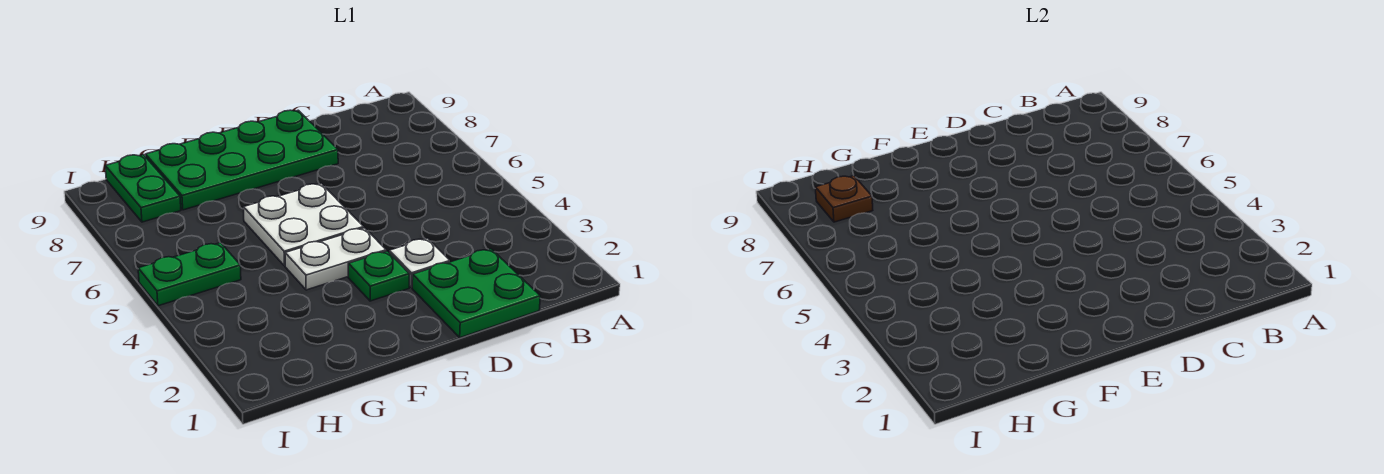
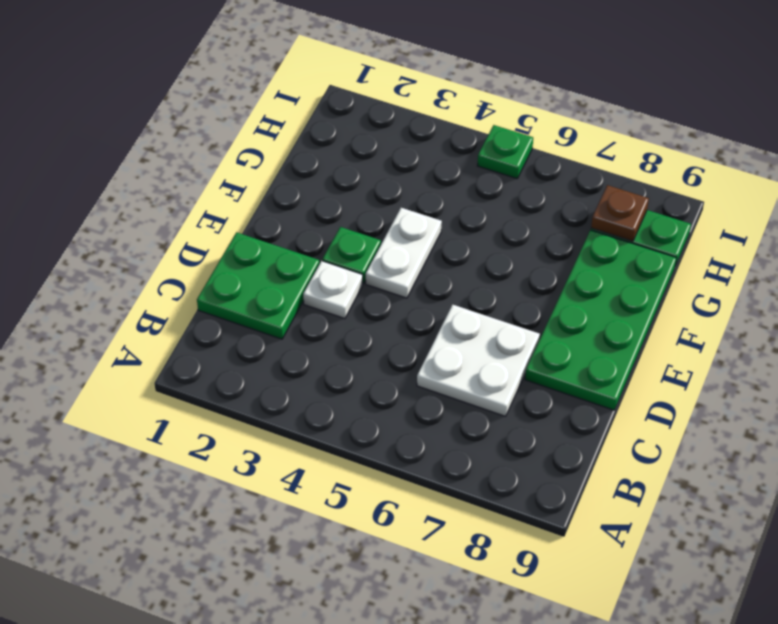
white plate E5:F6 level 1 -> white plate C6:D7 level 1
green plate H5:I5 level 1 -> green plate I5 level 1

